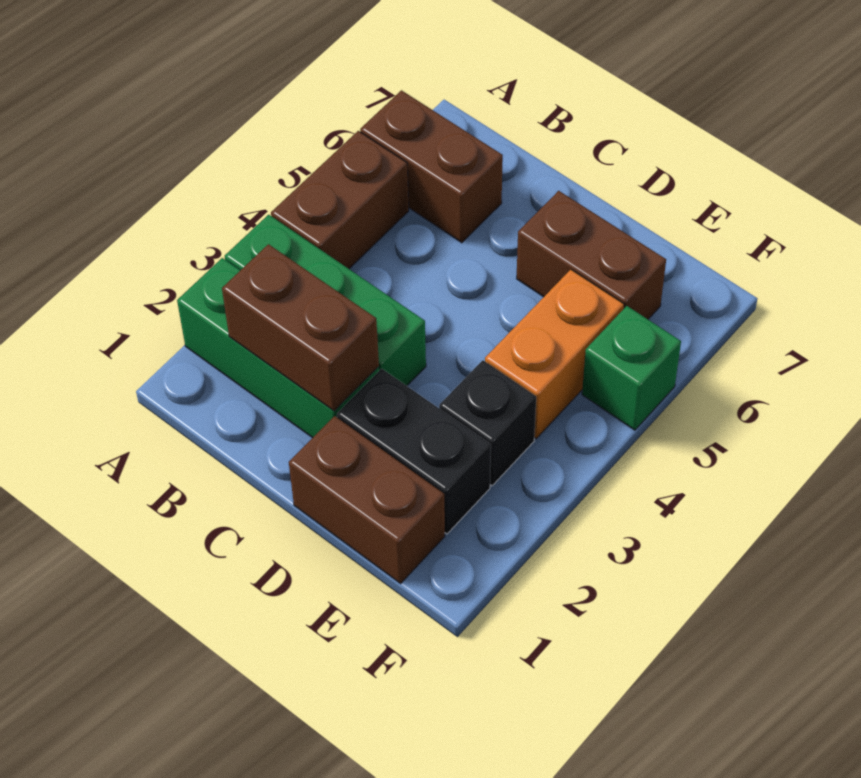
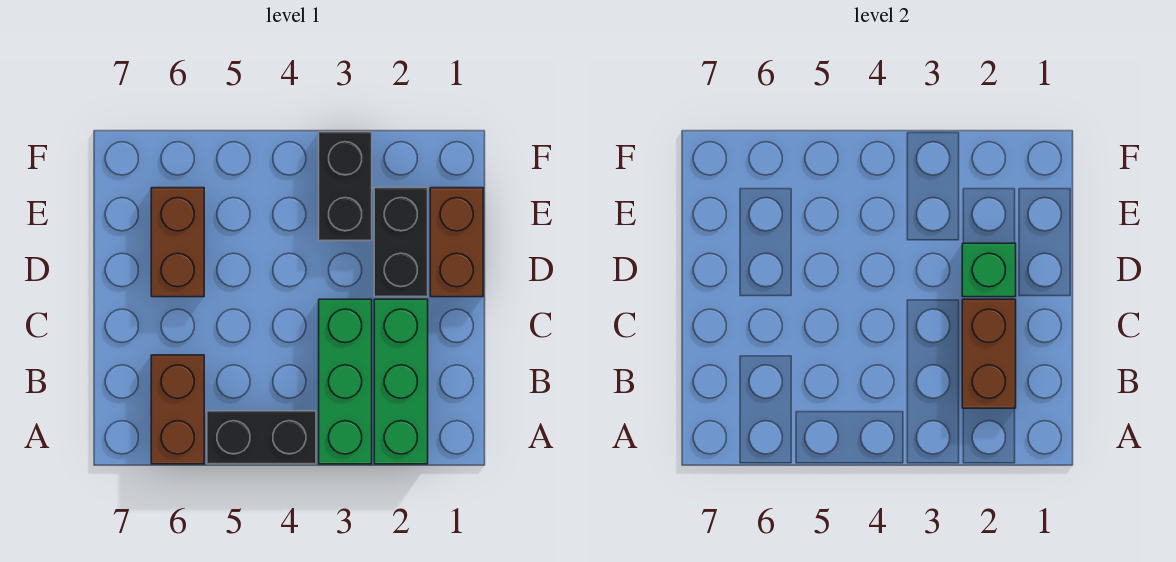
brown brick A4:A5 level 1 -> black brick A4:A5 level 1
black brick E3 level 1 -> black brick E3:F3 level 1
orange brick E4:E5 level 1 -> none
green brick F5 level 1 -> green brick D2 level 2

